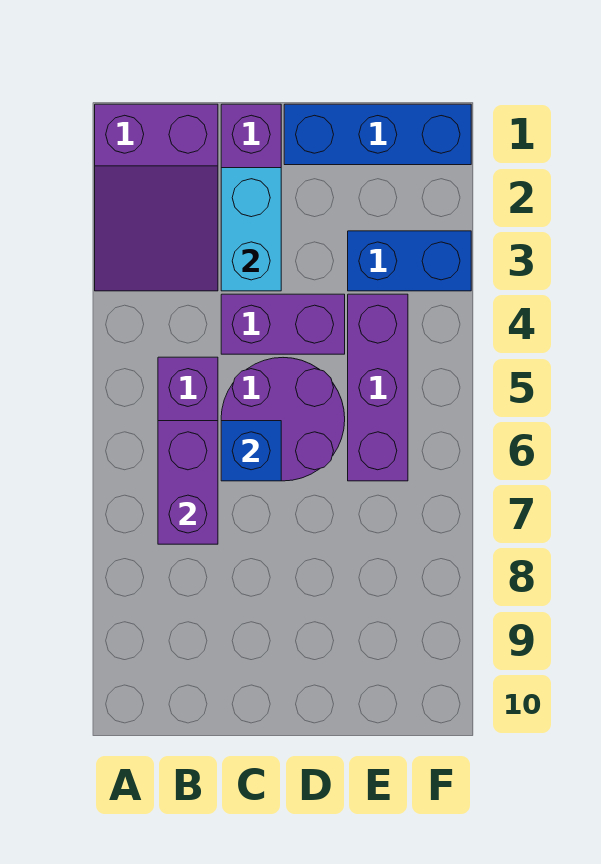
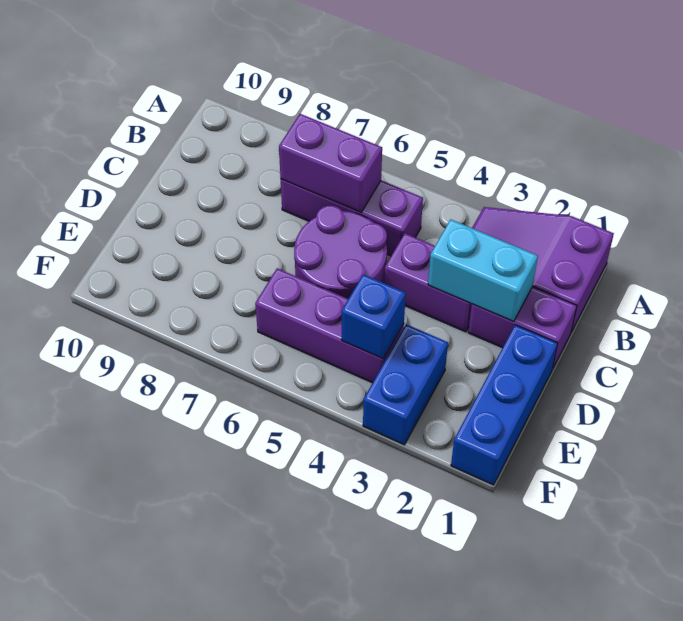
purple brick C4:D4 level 1 -> purple brick C3:C4 level 1
blue brick C6 level 2 -> blue brick E4 level 2

